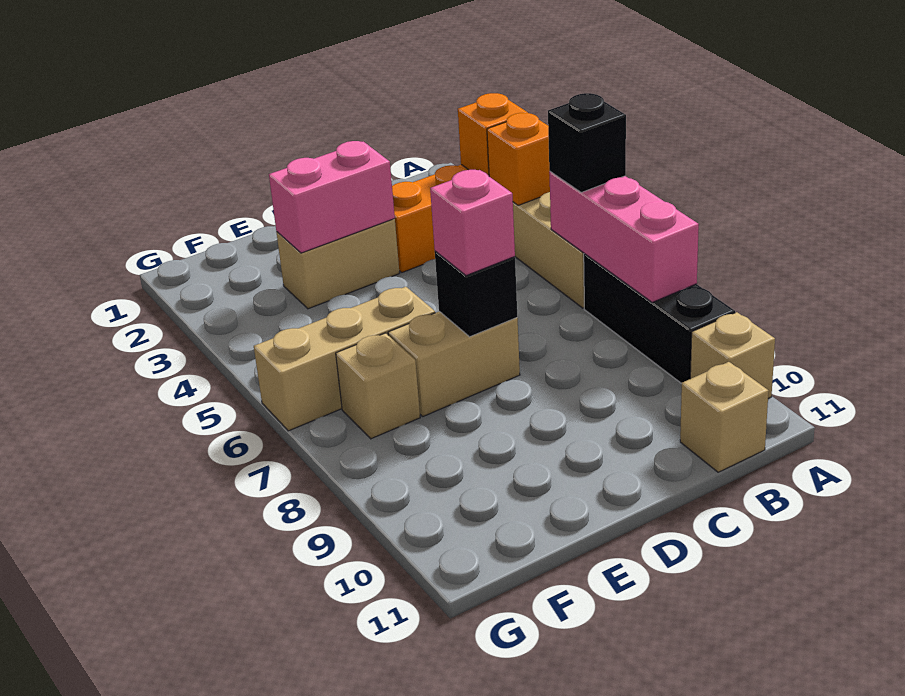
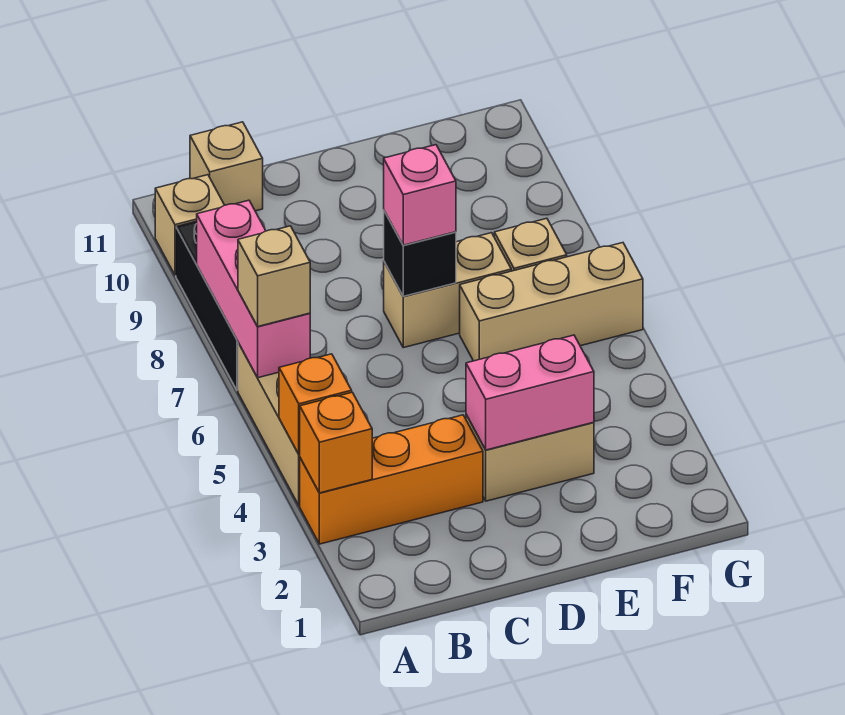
black brick A6 level 3 -> tan brick A6 level 3

